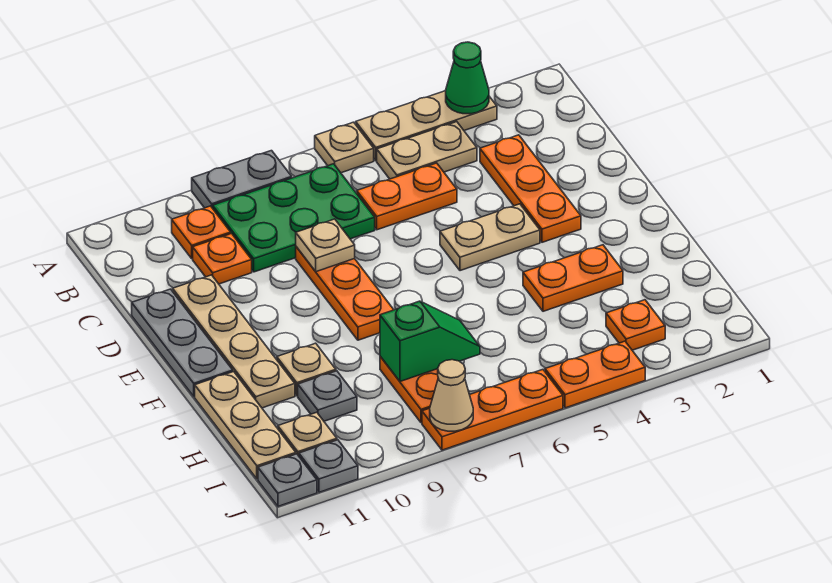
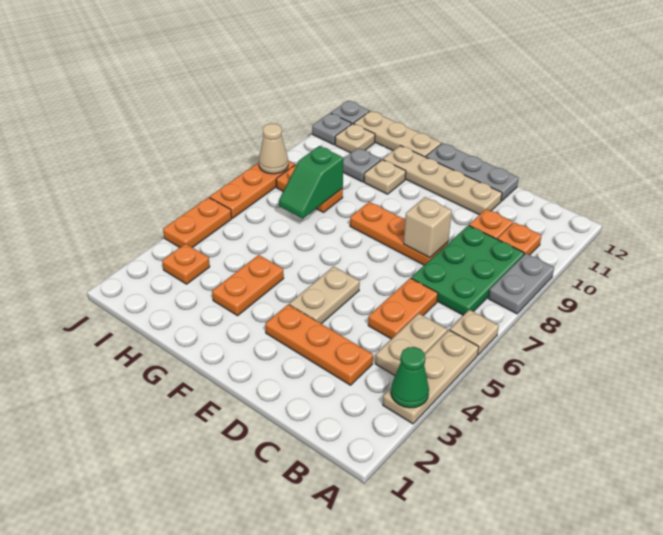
tan plate D8 level 2 -> tan brick D8 level 2

